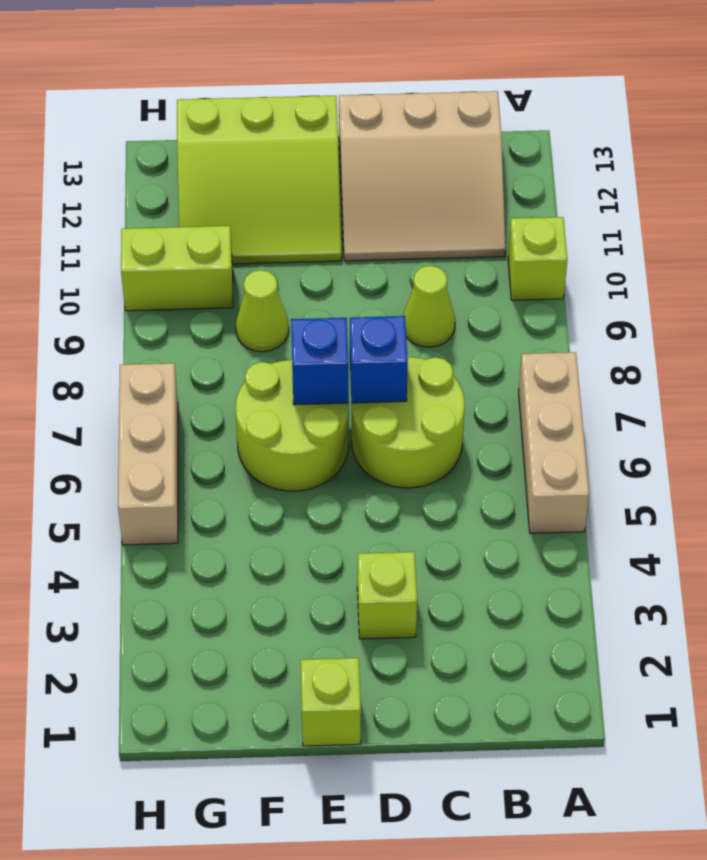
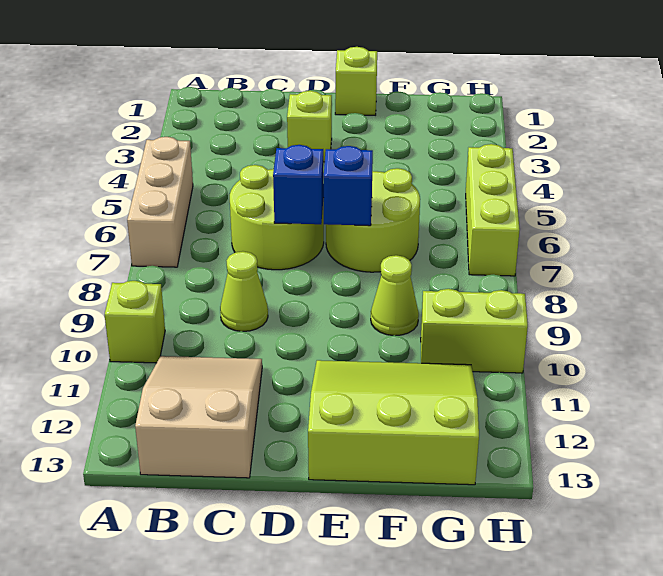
tan slope B11:D13 level 1 top 13 -> tan slope B11:C13 level 1 top 13
tan brick H5:H7 level 1 -> lime brick H5:H7 level 1

